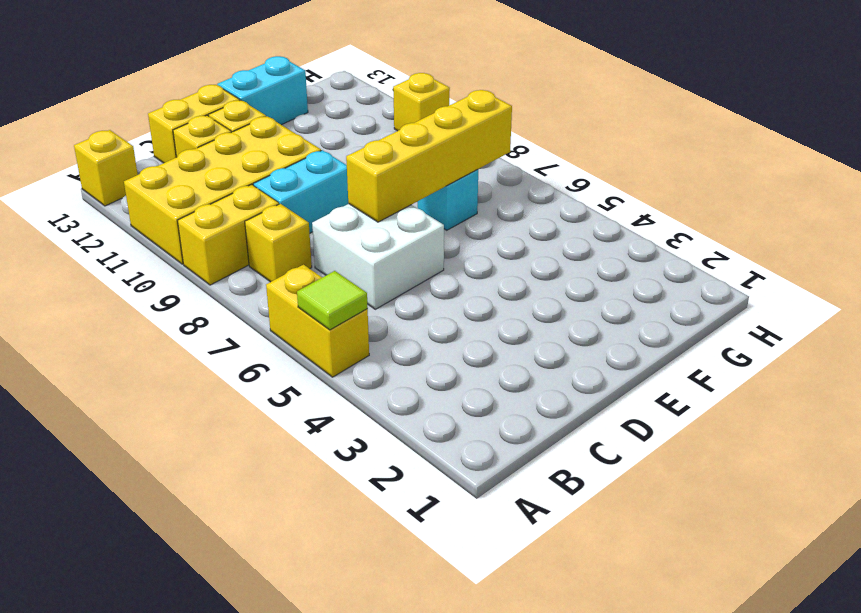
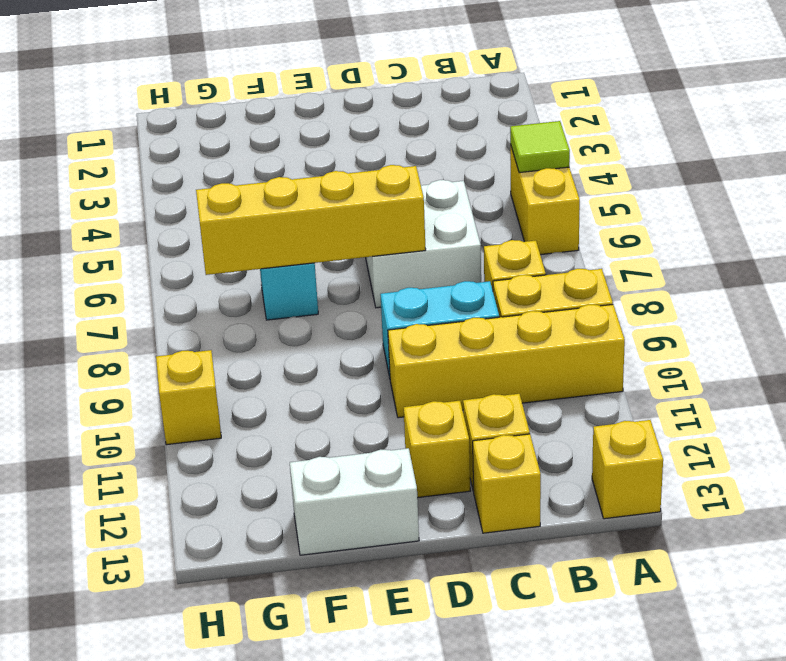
yellow brick A10:D11 level 1 -> yellow brick A10:D10 level 1
yellow brick C13:D13 level 1 -> yellow brick C13 level 1
cyan brick E13:F13 level 1 -> white brick E13:F13 level 1

